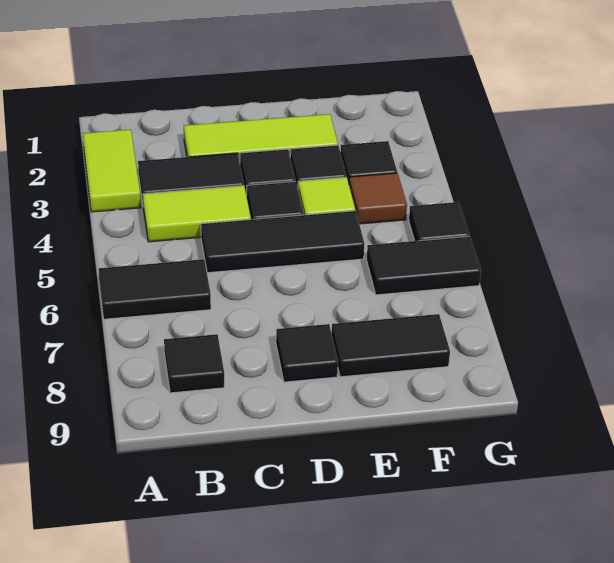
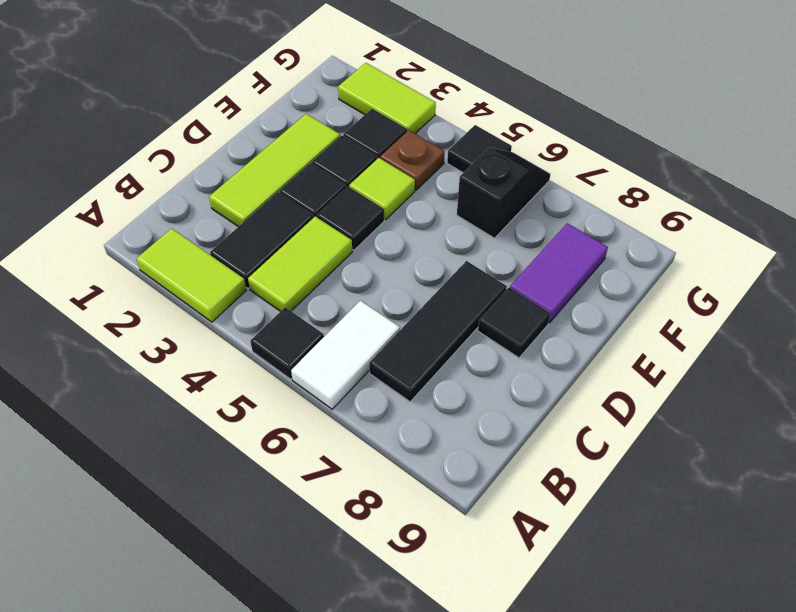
black tile A6:B6 level 1 -> white tile A6:B6 level 1
black tile B8 level 1 -> black tile A5 level 1
black tile C5:E5 level 1 -> black tile B7:D7 level 1
black tile E8:F8 level 1 -> purple tile E8:F8 level 1
brown tile F4 level 1 -> brown plate F4 level 1
black tile F6:G6 level 1 -> black slope F6:G6 level 1 top F
none -> lime tile G2:G3 level 1

